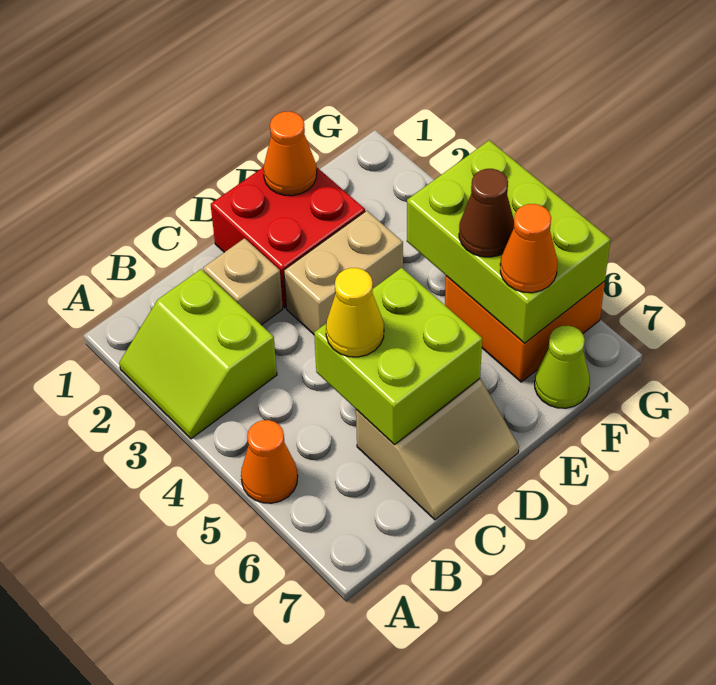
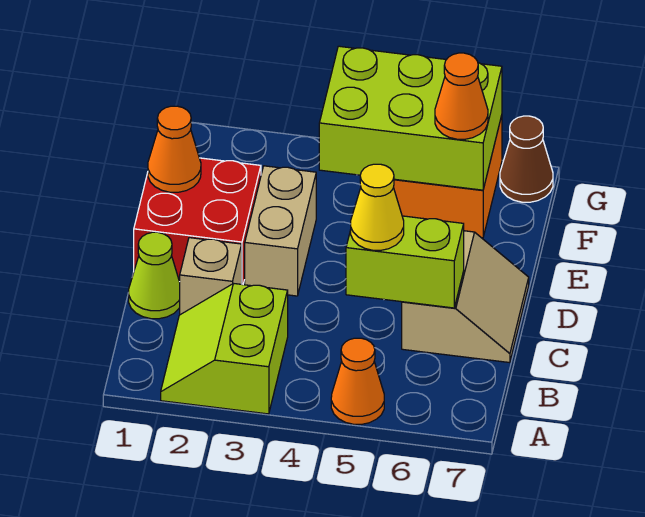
lime slope A2:B3 level 1 top B -> lime slope A2:B3 level 1 top 3
lime brick C5:D6 level 2 -> lime brick C5:C6 level 2
brown cone F5 level 3 -> brown cone G7 level 1
lime cone F7 level 1 -> lime cone C1 level 1

